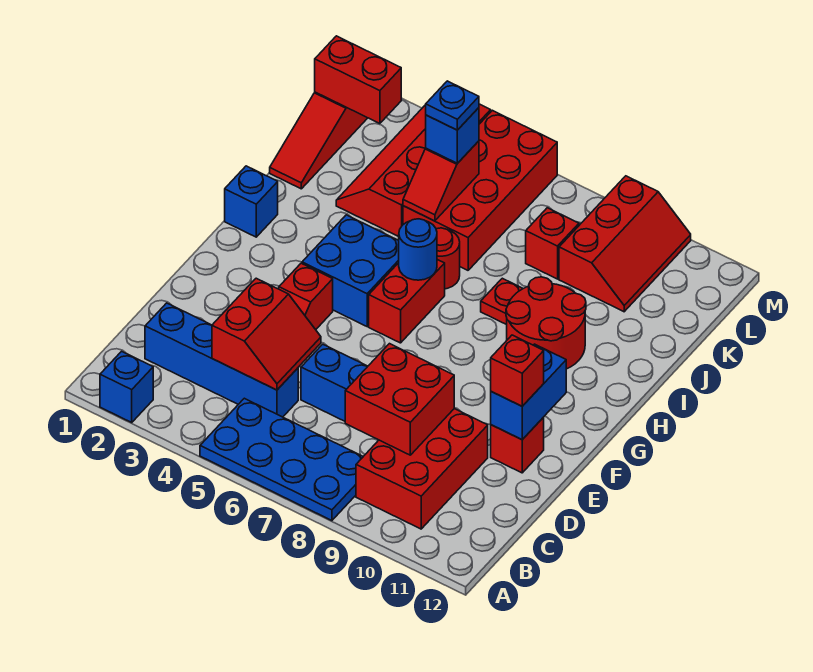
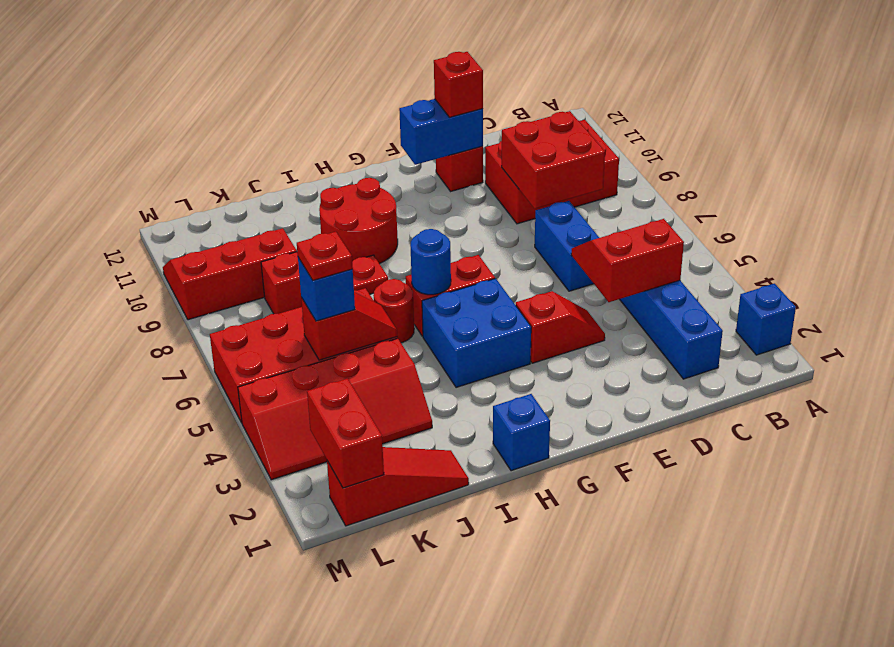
blue plate A5:B8 level 1 -> none
blue plate K5 level 4 -> red plate K5 level 4

